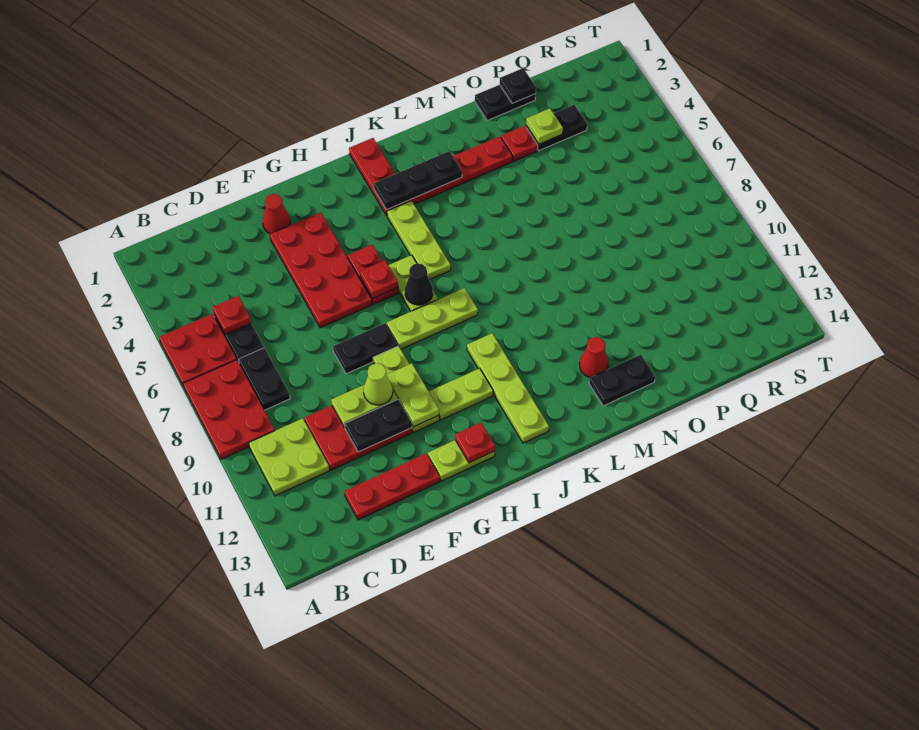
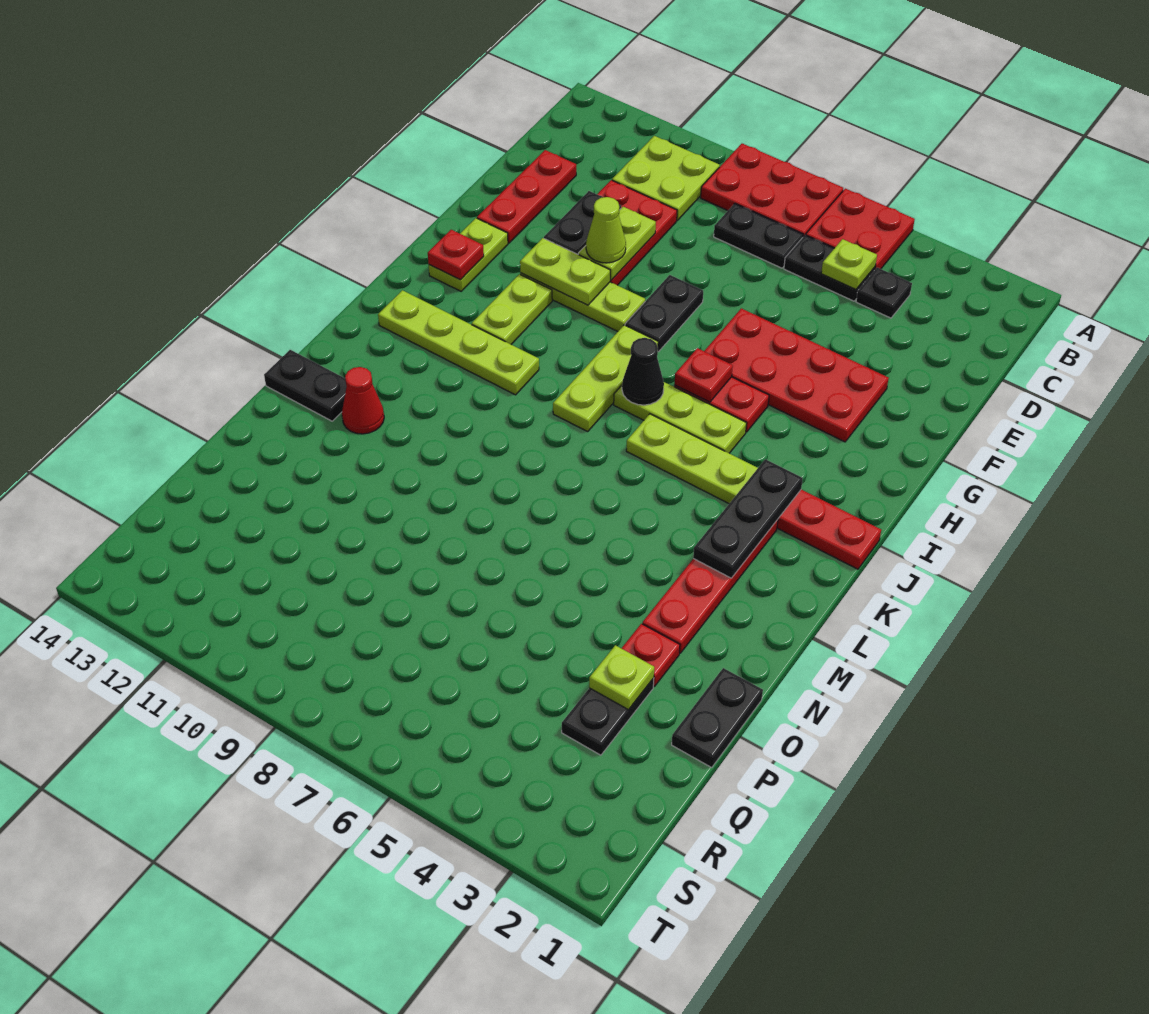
red plate C5 level 2 -> lime plate C5 level 2
red cone F2 level 1 -> none
lime plate I6:I7 level 1 -> lime plate I5:I7 level 1
black plate M13:N13 level 1 -> black plate M13:M14 level 1
black plate P1 level 2 -> black plate C4 level 1

